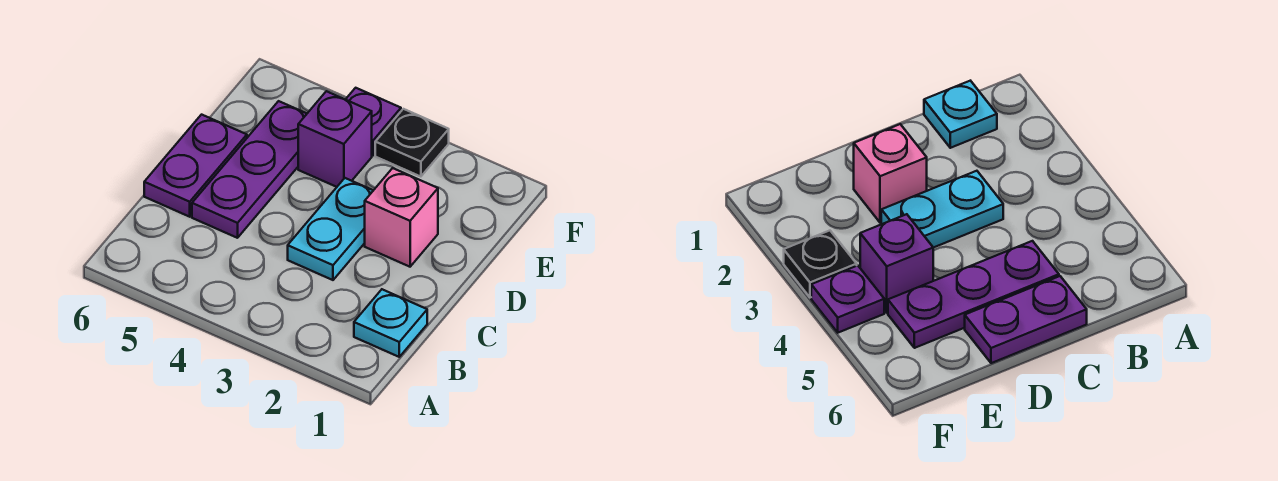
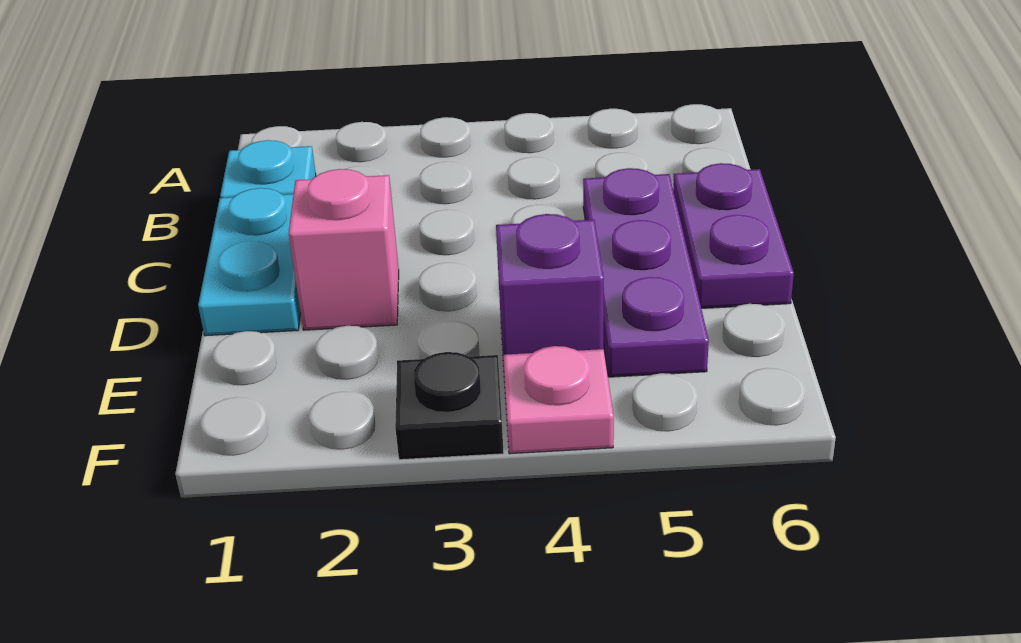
cyan plate C3:D3 level 1 -> cyan plate C1:D1 level 1
purple plate F4 level 1 -> pink plate F4 level 1

